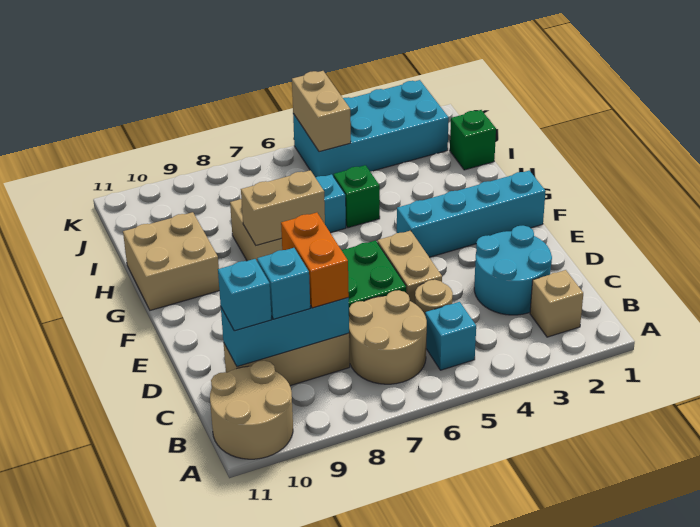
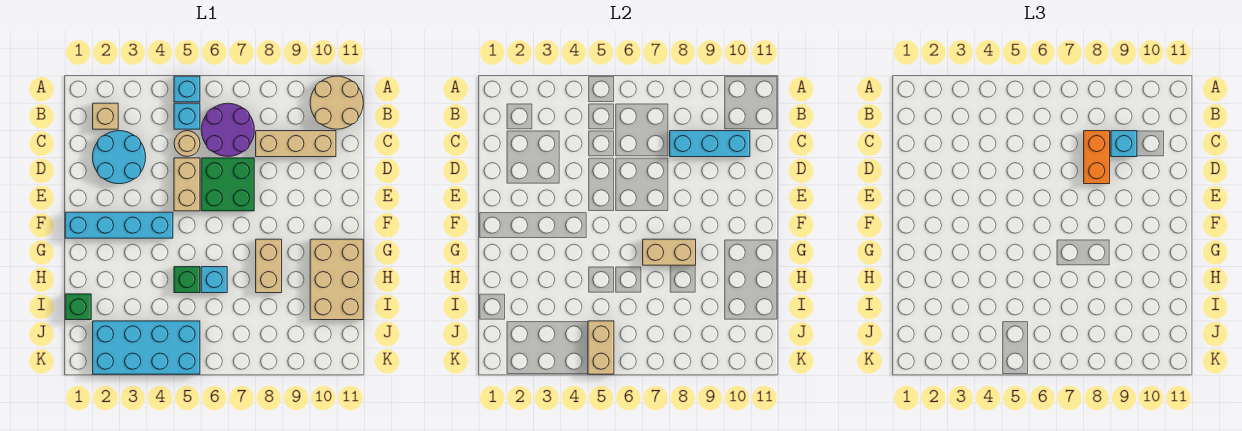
tan round brick B6:C7 level 1 -> purple round brick B6:C7 level 1
cyan brick C10 level 3 -> cyan brick A5 level 1
tan brick G10:H11 level 1 -> tan brick G10:I11 level 1

